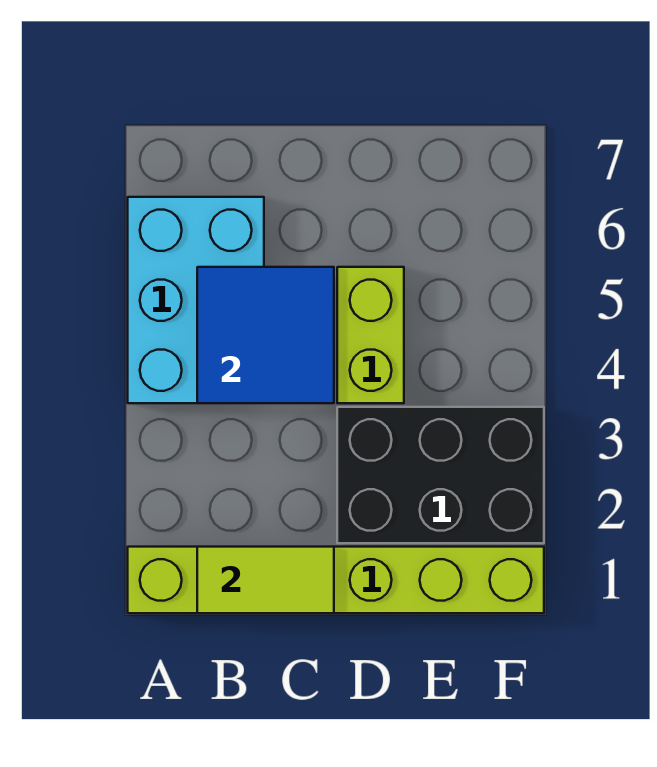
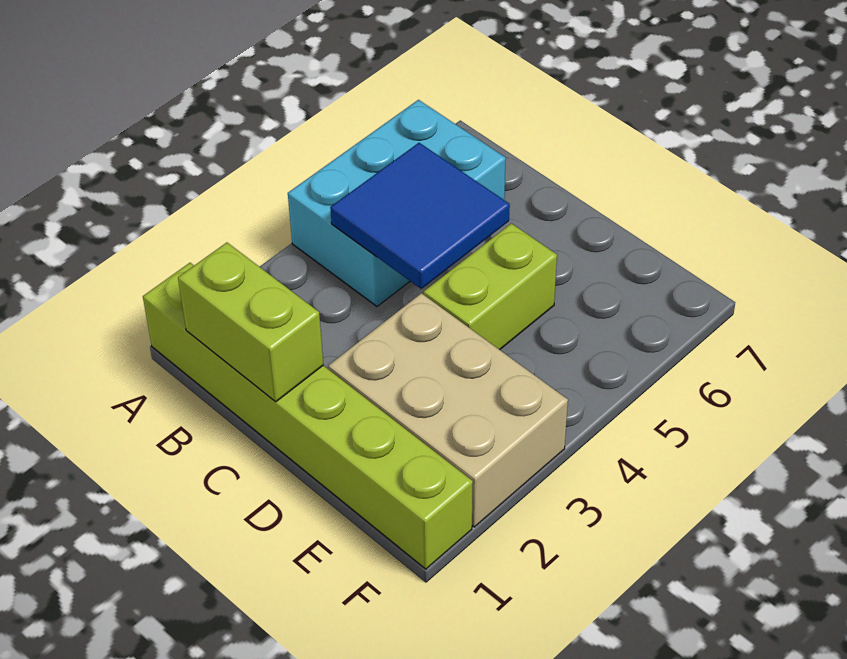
lime tile B1:C1 level 2 -> lime brick B1:C1 level 2
black brick D2:F3 level 1 -> tan brick D2:F3 level 1

